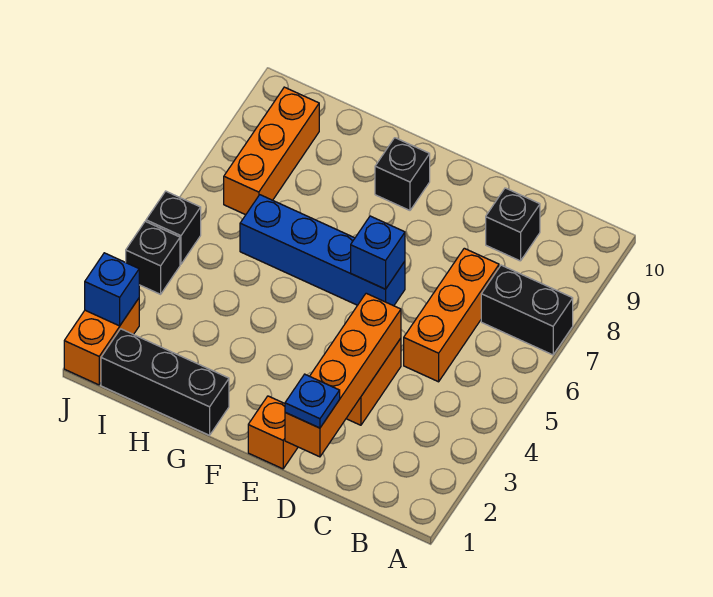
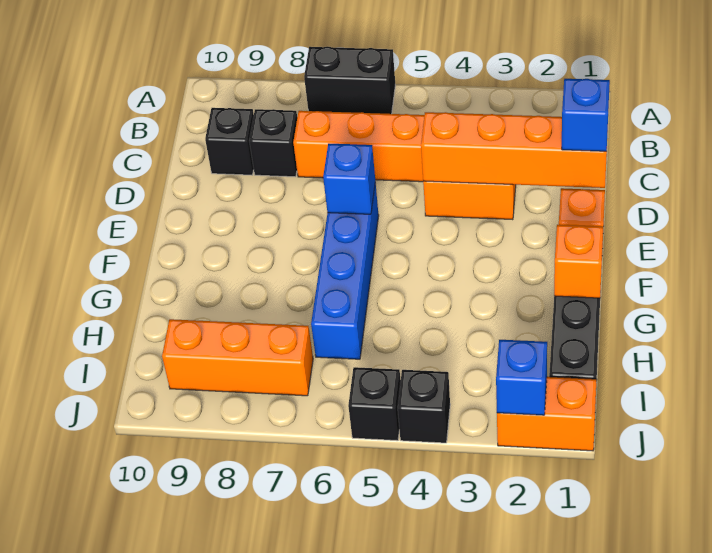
black brick A7:B7 level 1 -> black brick A6:A7 level 1
blue plate D1 level 3 -> blue brick D1 level 3
black brick F9 level 1 -> black brick C8 level 1
none -> orange brick G1 level 2

